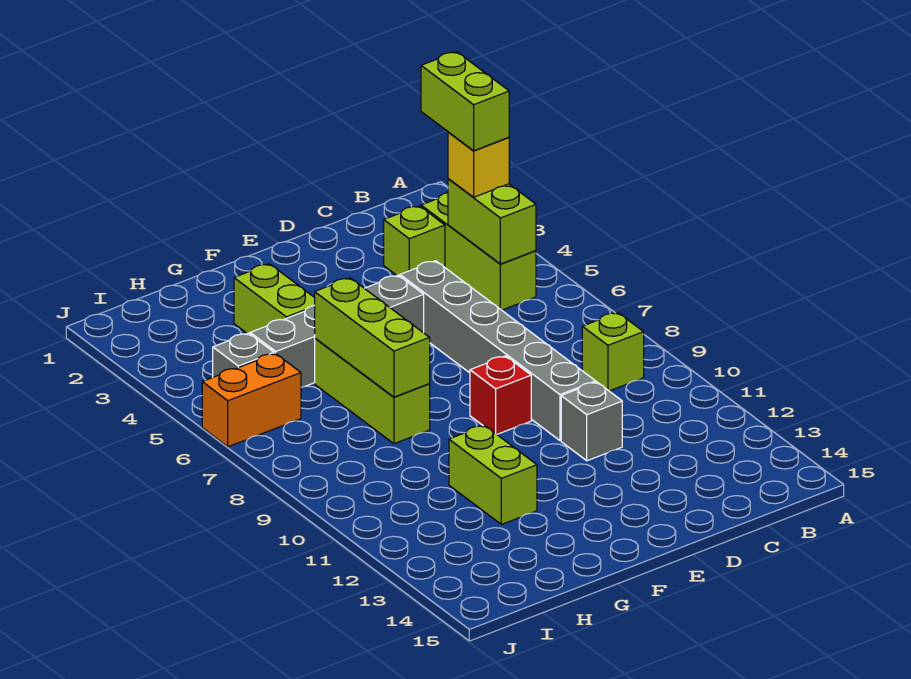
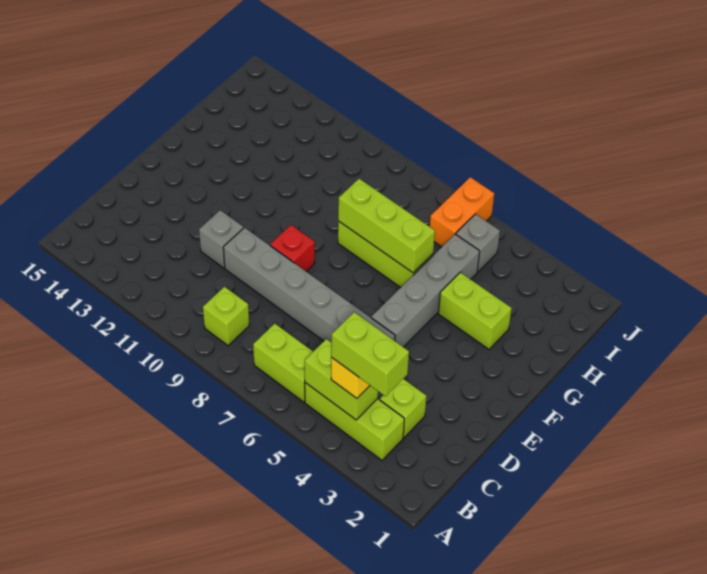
lime brick G11:G12 level 1 -> lime brick B6:B7 level 1

